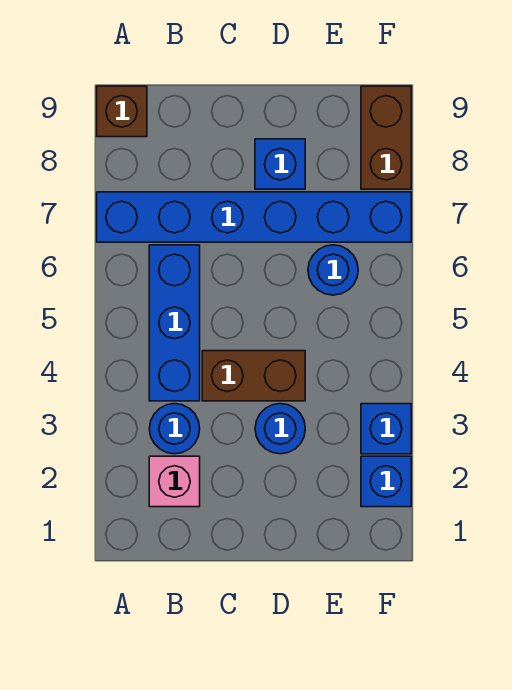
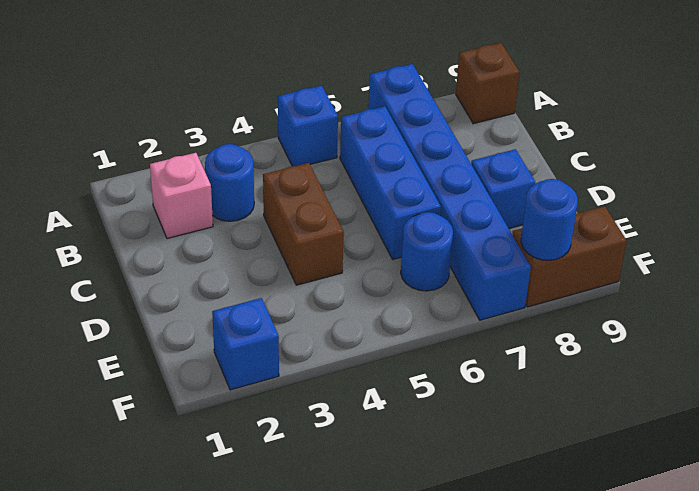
blue brick B4:B6 level 1 -> blue brick B6:D6 level 1
blue round brick D3 level 1 -> blue round brick F8 level 2
blue brick F3 level 1 -> blue brick A5 level 1

